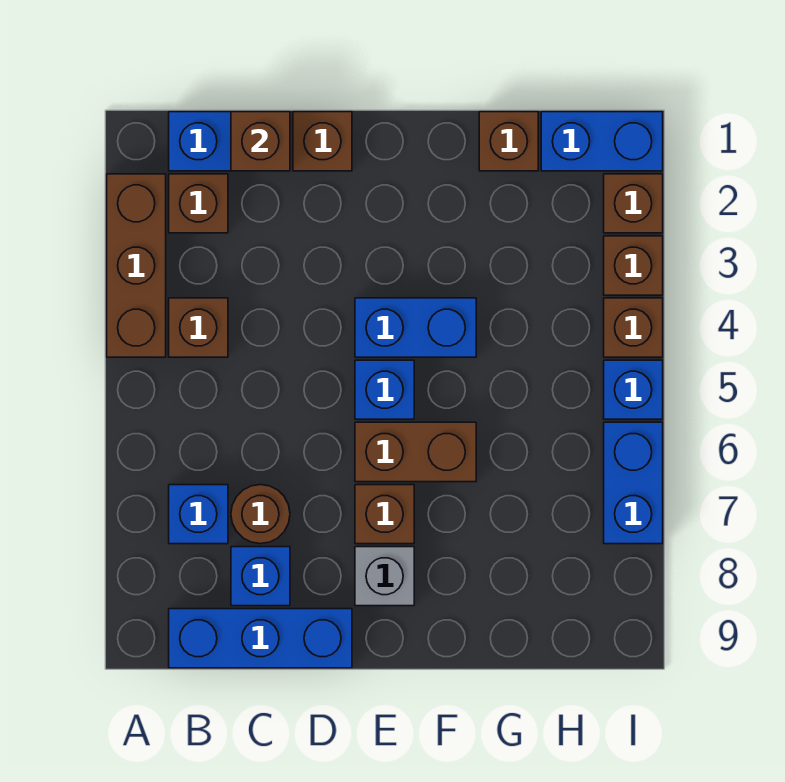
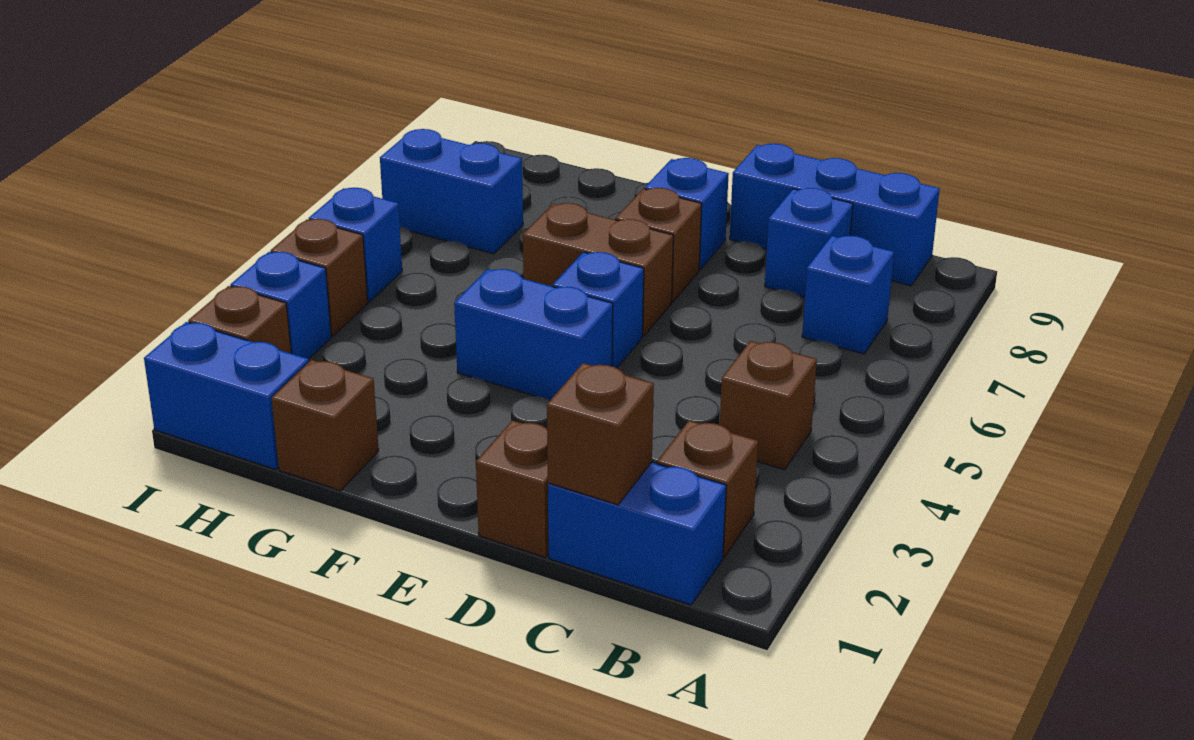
brown brick A2:A4 level 1 -> none
brown round brick C7 level 1 -> none
grey brick E8 level 1 -> blue brick E8 level 1
brown brick I3 level 1 -> blue brick I3 level 1
blue brick I6:I7 level 1 -> blue brick H7:I7 level 1

